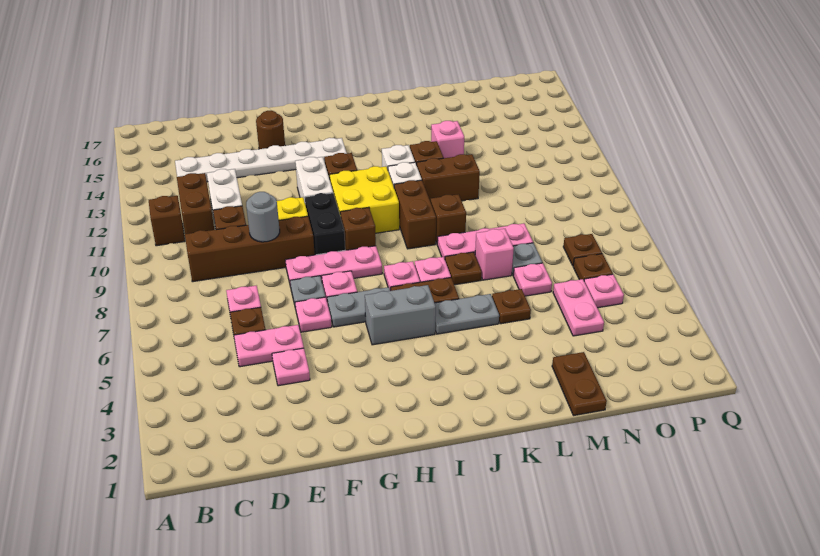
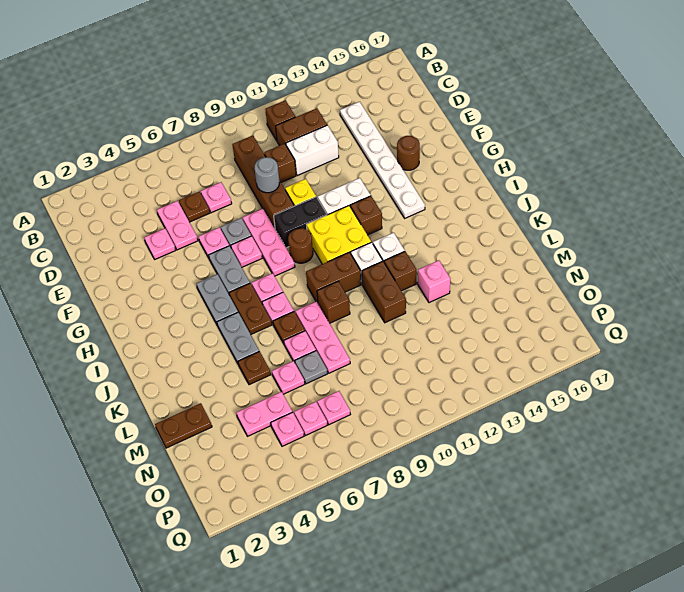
grey brick H5:I5 level 1 -> grey plate H5:I5 level 1
brown brick H9 level 1 -> brown round brick H9 level 1
pink brick L7 level 1 -> pink plate L7 level 1
brown plate O6 level 1 -> pink plate O6 level 1
brown plate O7 level 1 -> pink plate O7 level 1

